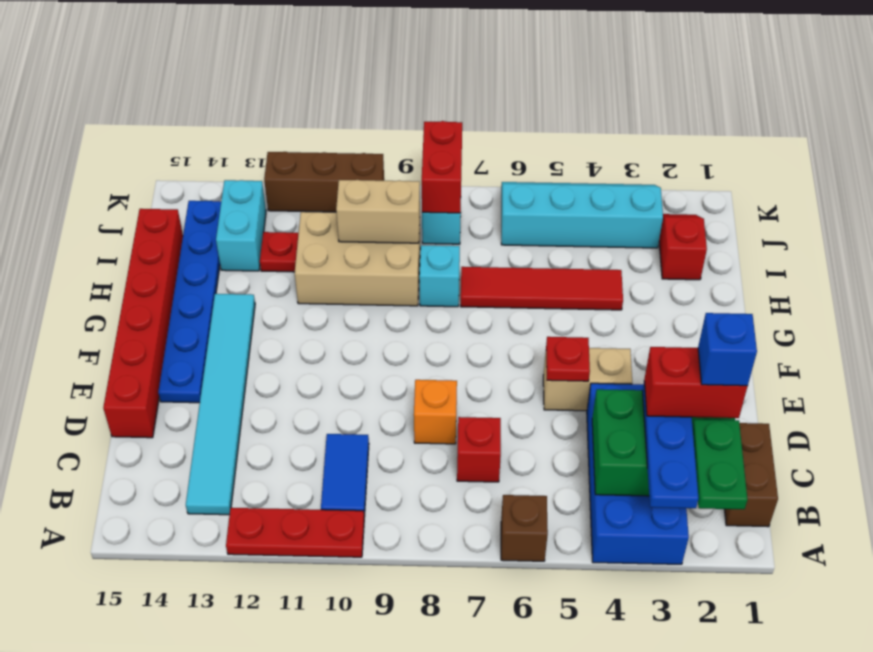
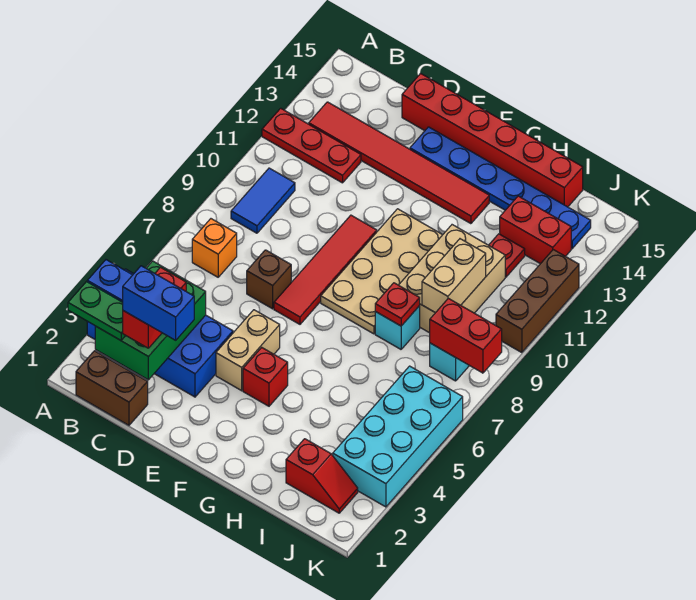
brown brick A6 level 1 -> brown brick D7 level 1
red plate A10:A12 level 1 -> red plate A12:C12 level 1
blue tile B10:C10 level 1 -> blue tile B9:B10 level 1
cyan tile B13:G13 level 1 -> red tile B13:G13 level 1
blue brick C2 level 5 -> blue brick C2:D2 level 5
red brick C7 level 1 -> red brick F4 level 1
orange brick D8 level 1 -> orange brick B7 level 1
red plate E5 level 2 -> red plate H8 level 2
none -> tan plate F8:G11 level 1
red tile H4:H7 level 1 -> red tile E7:E10 level 1
cyan brick I13:J13 level 1 -> red brick I13:J13 level 1
cyan slope J3:K6 level 1 top J -> cyan brick J3:K6 level 1

